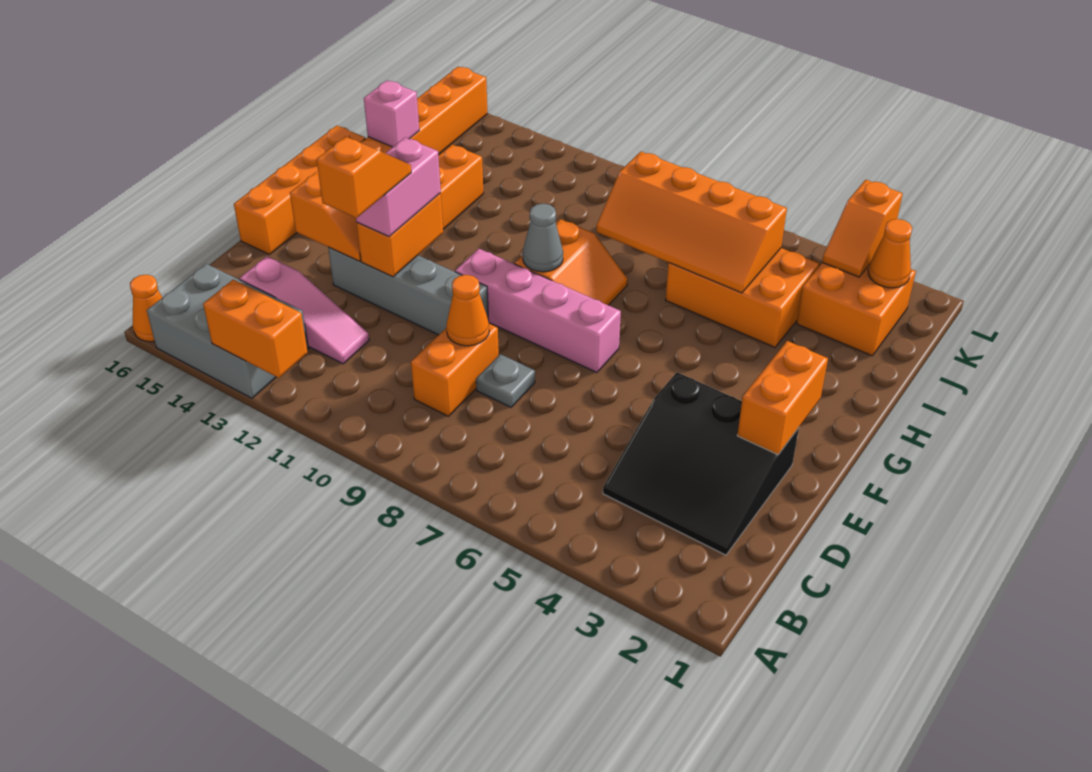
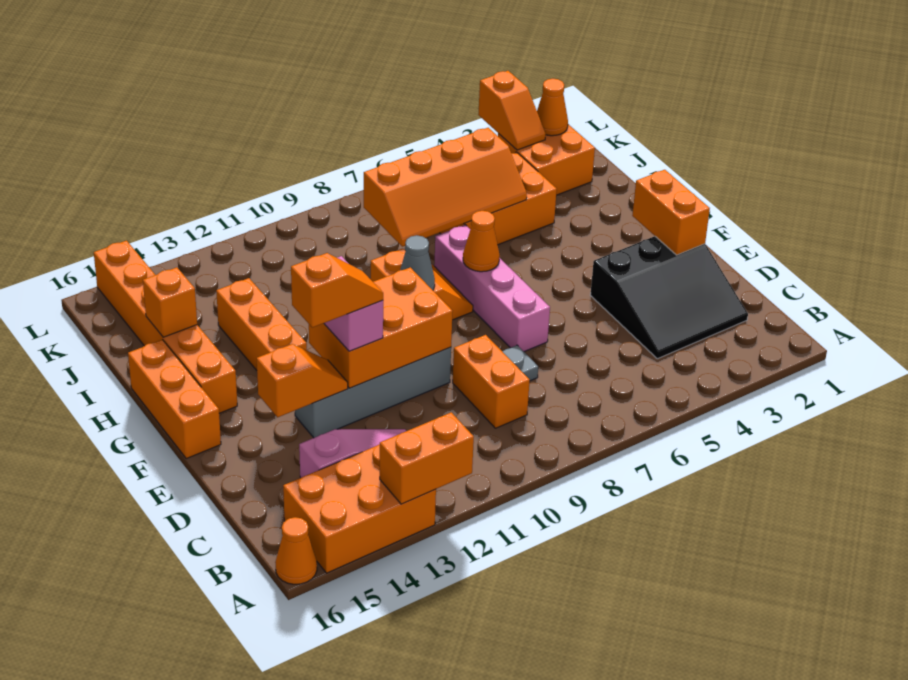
grey brick A13:B15 level 1 -> orange brick A13:B15 level 1
orange cone D9 level 2 -> orange cone G7 level 2
orange slope D12:E12 level 4 top D -> orange slope E12:E13 level 4 top 13
orange brick E12:F12 level 2 -> orange brick E10:F12 level 2
orange brick E16:H16 level 1 -> orange brick F16:H16 level 1
pink brick F7:F10 level 1 -> pink brick E7:H7 level 1
pink brick I15 level 2 -> orange brick I15 level 2

